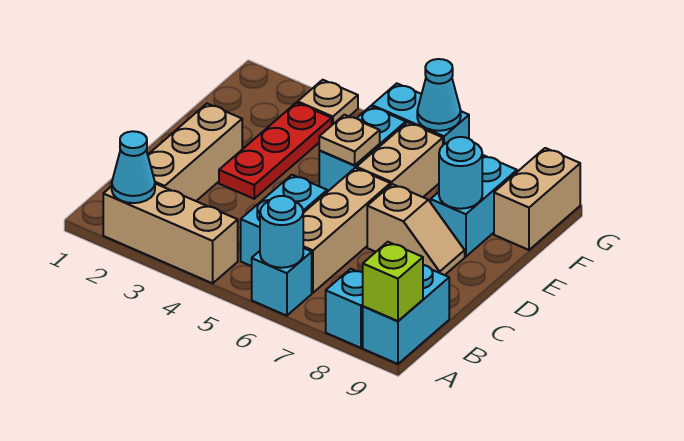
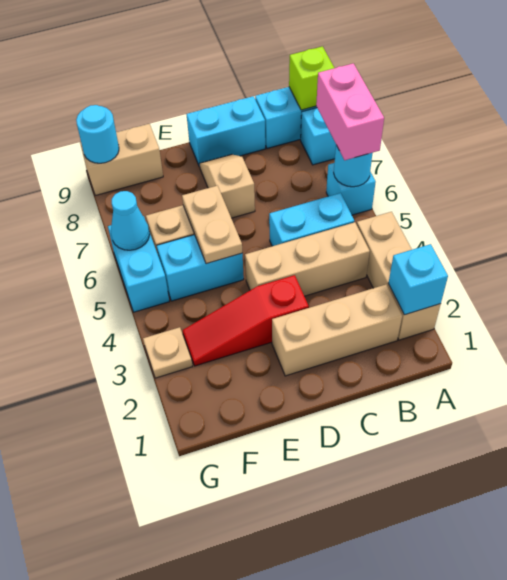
cyan cone A2 level 2 -> cyan brick A2 level 2
none -> pink brick A6:A7 level 3
tan brick B6:D6 level 1 -> tan brick B4:D4 level 1
red plate D3:F3 level 1 -> red slope D3:F3 level 1 top D
tan plate E5 level 2 -> tan plate E5:E6 level 2
cyan brick E8:F8 level 1 -> cyan brick C9:D9 level 1
cyan round brick E8 level 2 -> cyan round brick G9 level 2

